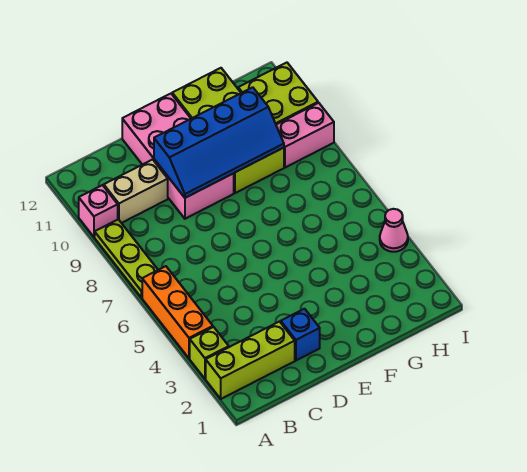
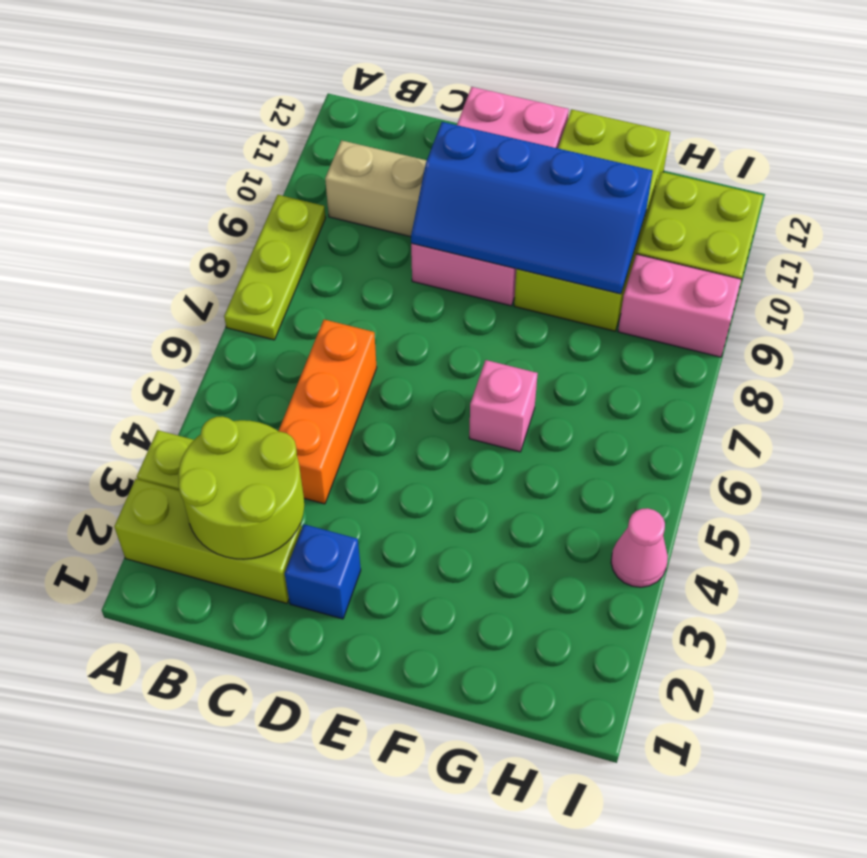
orange brick A4:A6 level 1 -> orange brick C4:C6 level 1
pink brick A10 level 1 -> pink brick F6 level 1
none -> lime round brick B2:C3 level 2

